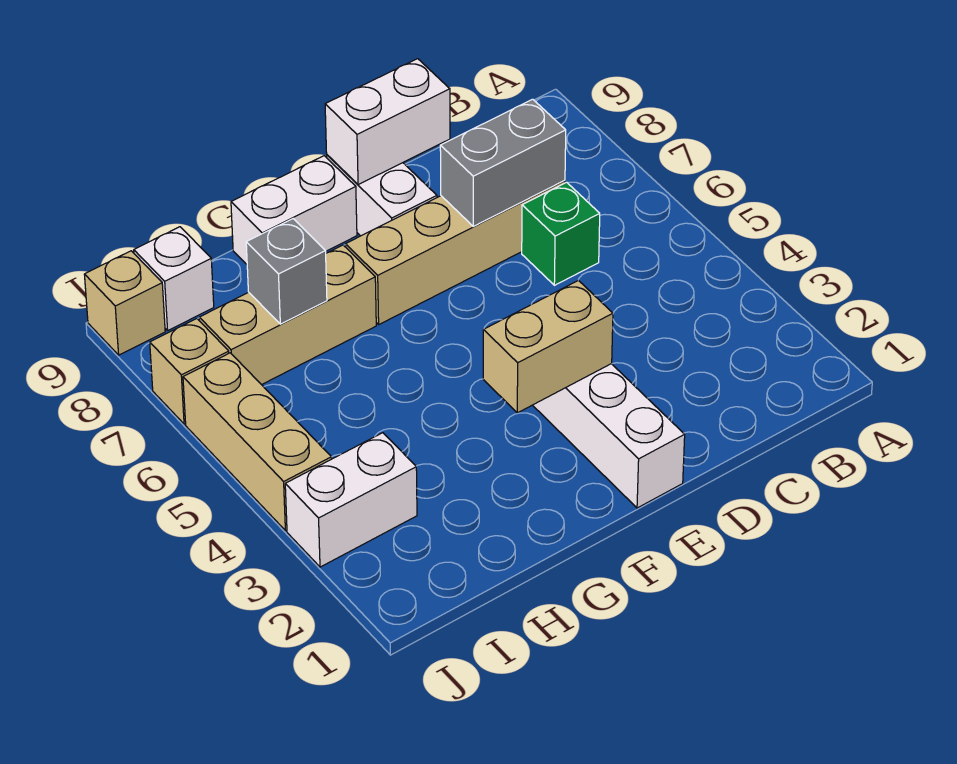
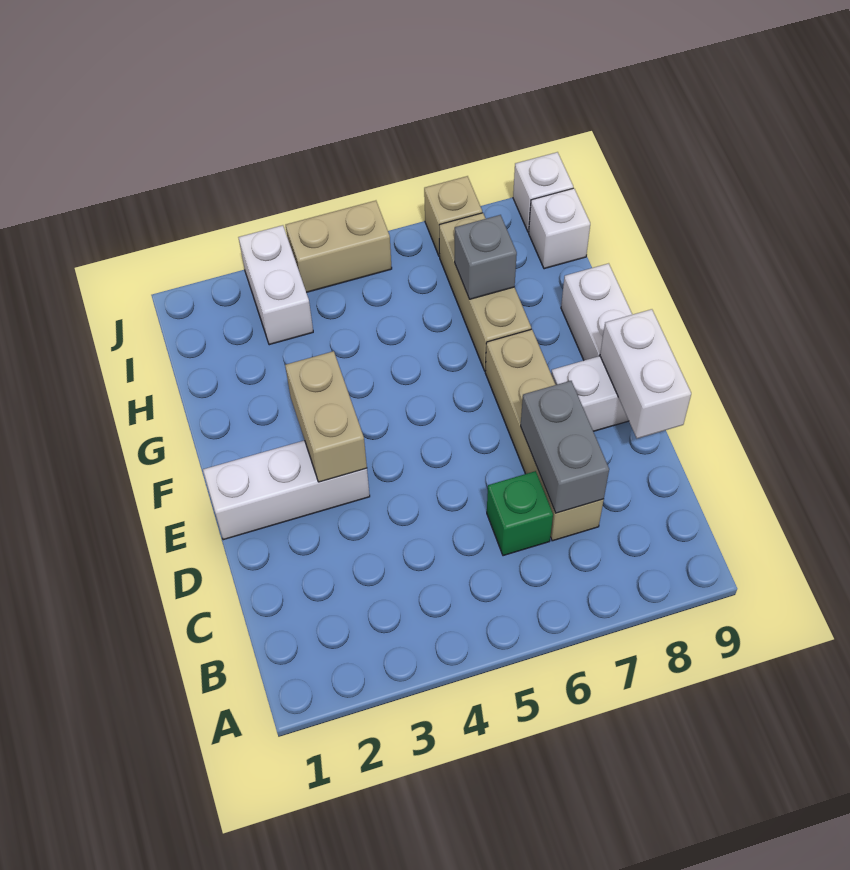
tan brick J4:J6 level 1 -> tan brick J4:J5 level 1
tan brick J9 level 1 -> white brick J9 level 1

